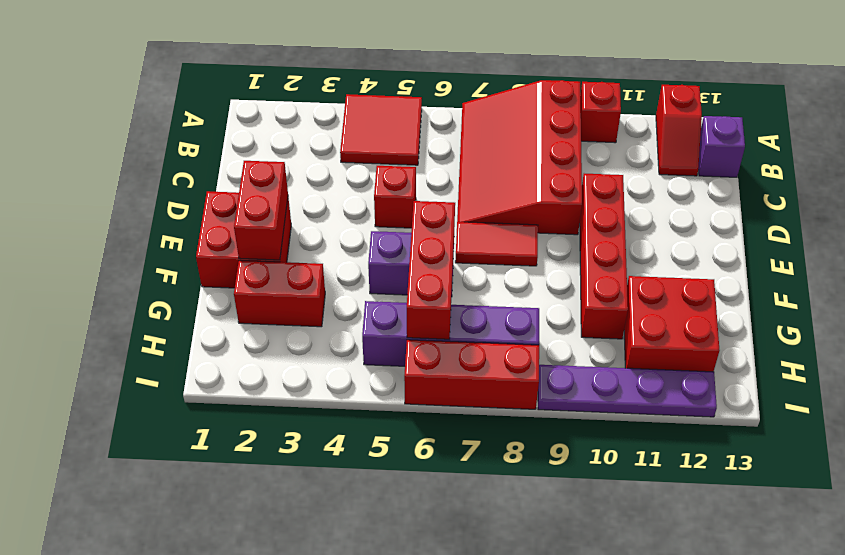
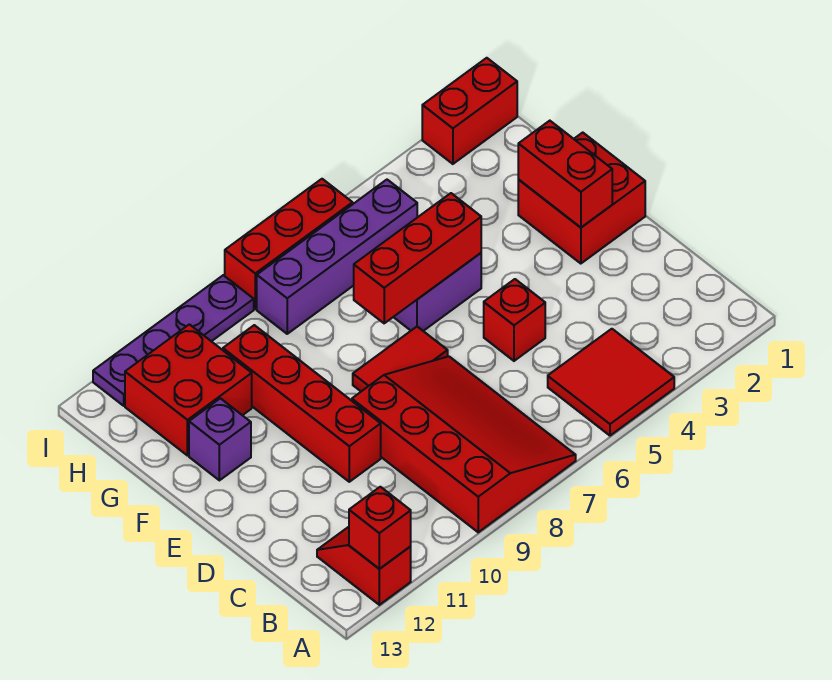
red brick A10 level 1 -> red brick A12 level 2
purple brick B13 level 1 -> purple brick F12 level 1
red brick F6:H6 level 2 -> red brick F5:F7 level 2
red brick G2:G3 level 1 -> red brick I1:I2 level 1

